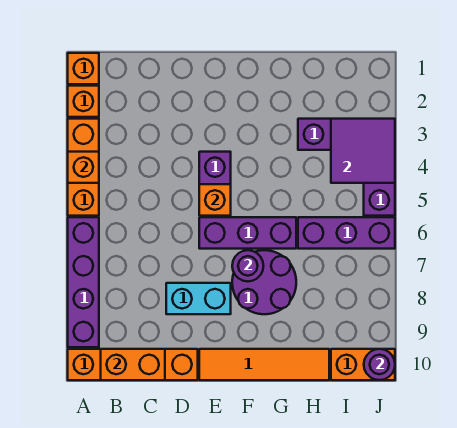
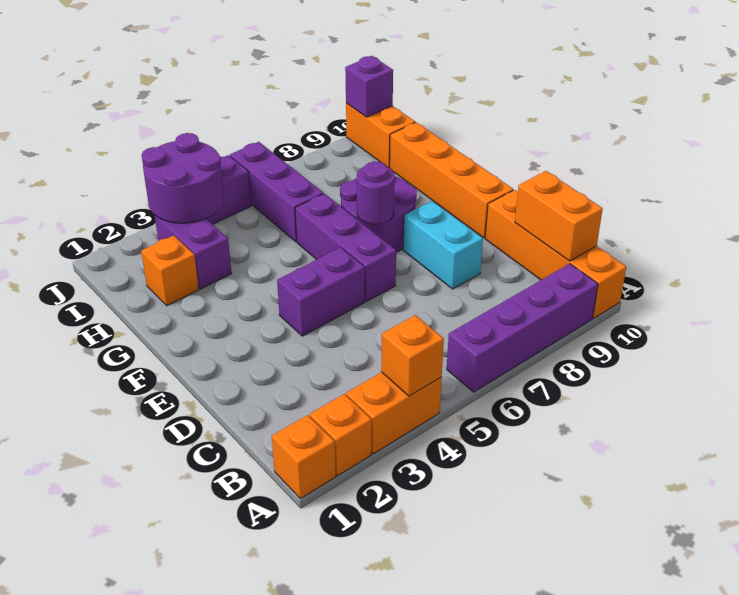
orange brick A3:A5 level 1 -> orange brick A3:A4 level 1
orange brick E5 level 2 -> orange brick H2 level 1
orange tile E10:H10 level 1 -> orange brick E10:H10 level 1
purple tile I3:J4 level 2 -> purple round brick I3:J4 level 2
purple round brick J10 level 2 -> purple brick J10 level 2

